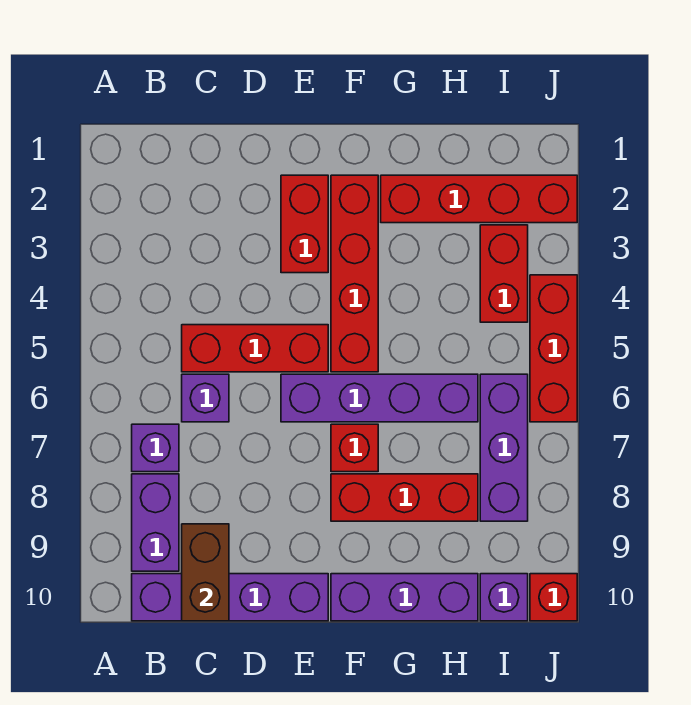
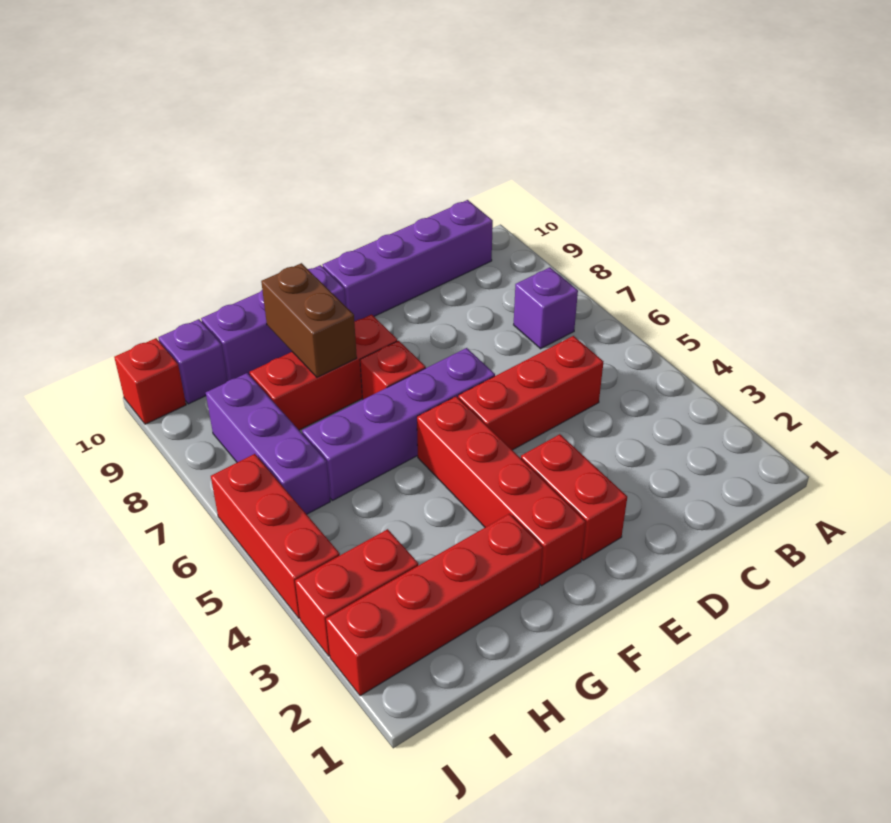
purple brick B8:B9 level 1 -> none
purple brick C6 level 1 -> none
brown brick C9:C10 level 2 -> brown brick G8:G9 level 2
red brick I3:I4 level 1 -> red brick I3:J3 level 1

